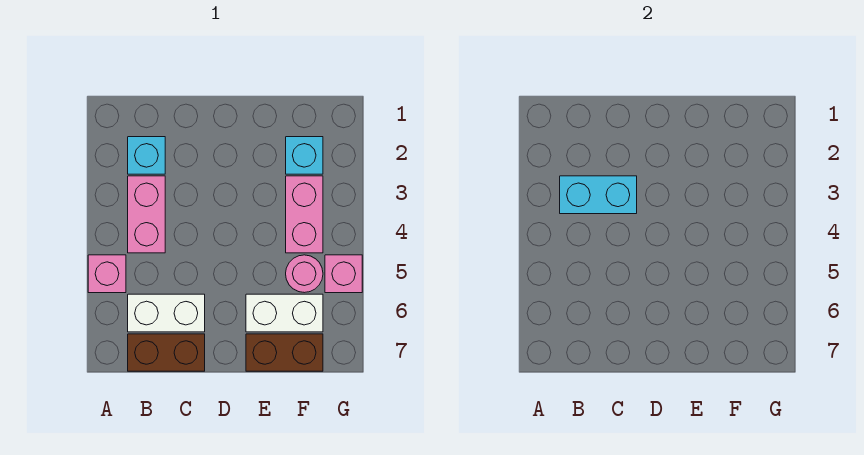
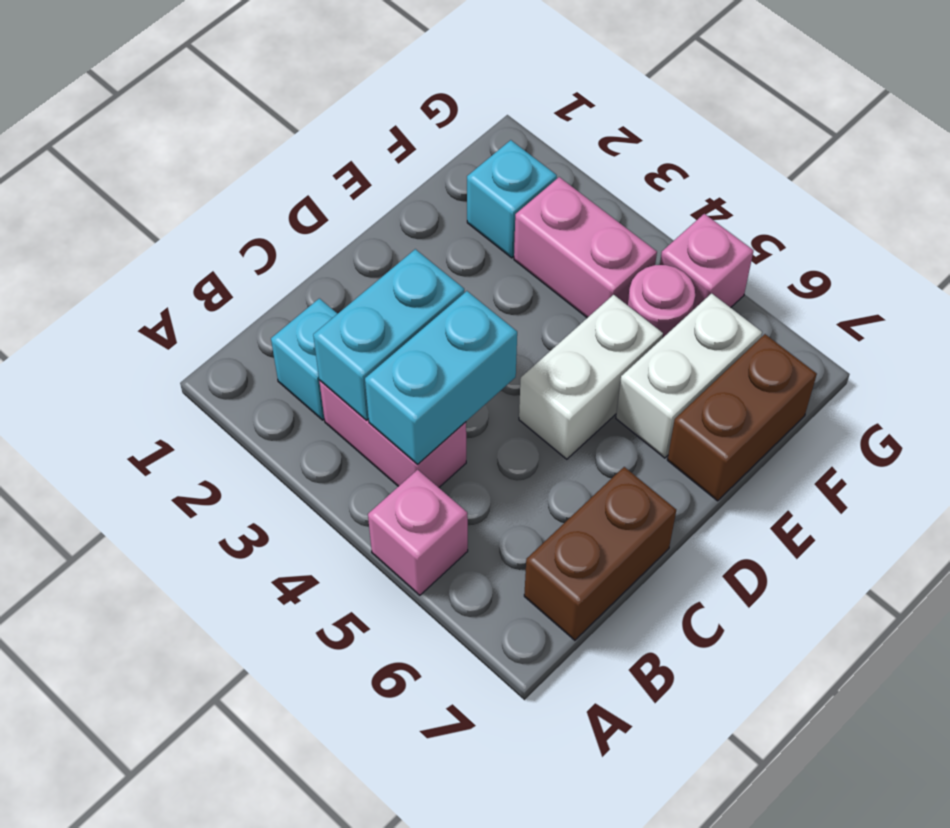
none -> cyan brick B4:C4 level 2
white brick B6:C6 level 1 -> white brick D5:E5 level 1

